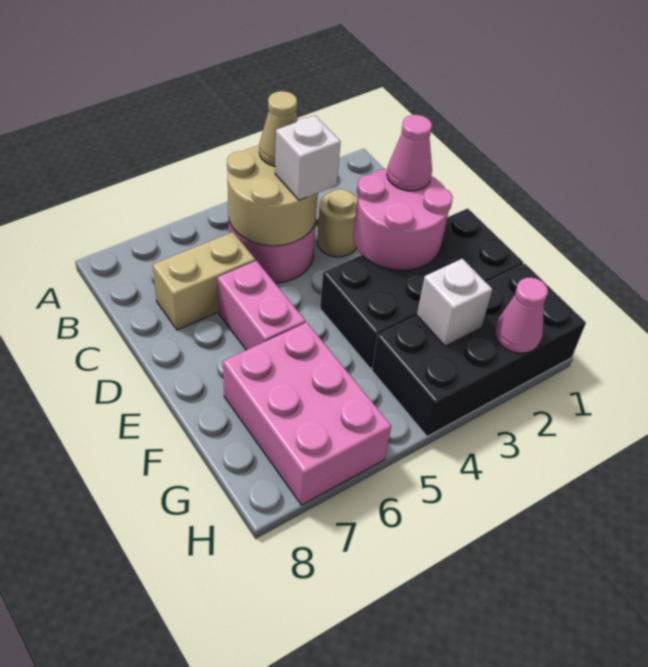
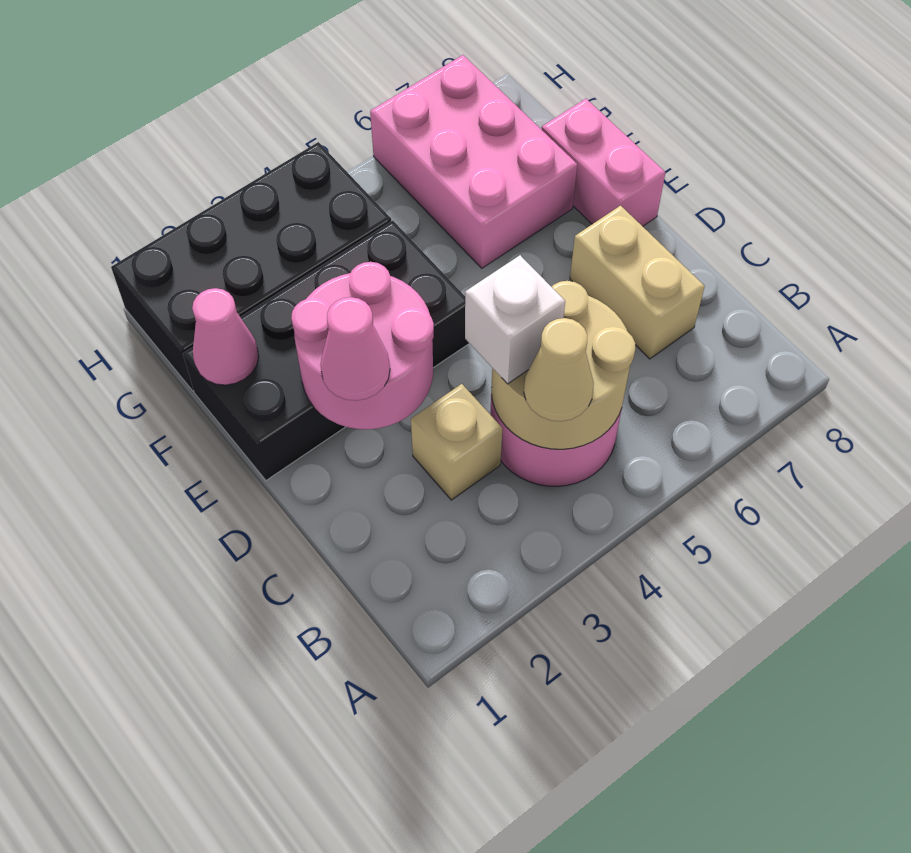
tan round brick C3 level 1 -> tan brick C3 level 1
tan brick C6:C7 level 1 -> tan brick C7:D7 level 1
pink brick D6:E6 level 1 -> pink brick E8:F8 level 1
white brick G3 level 2 -> none
pink cone H2 level 2 -> pink cone F1 level 2

